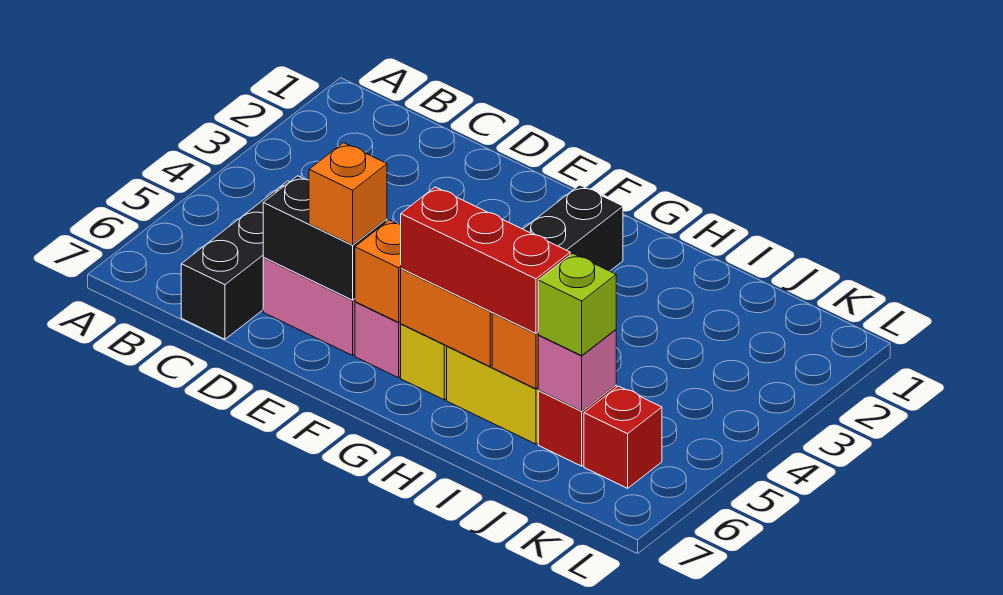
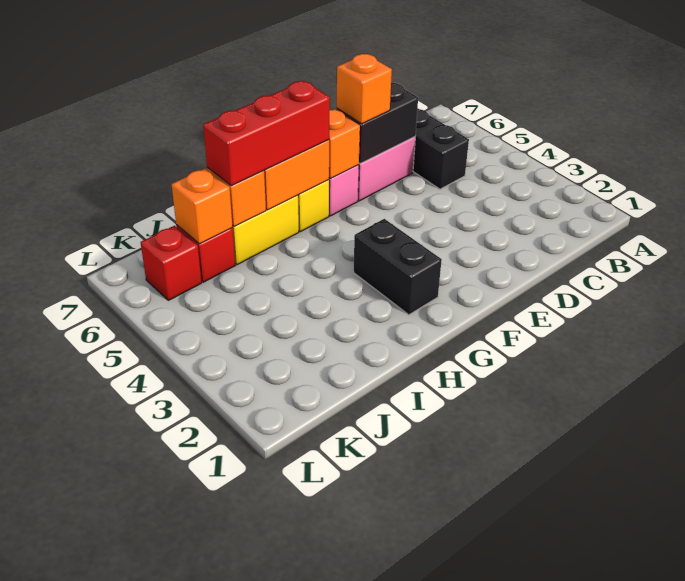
pink brick J6 level 2 -> orange brick J6 level 2
lime brick J6 level 3 -> none

